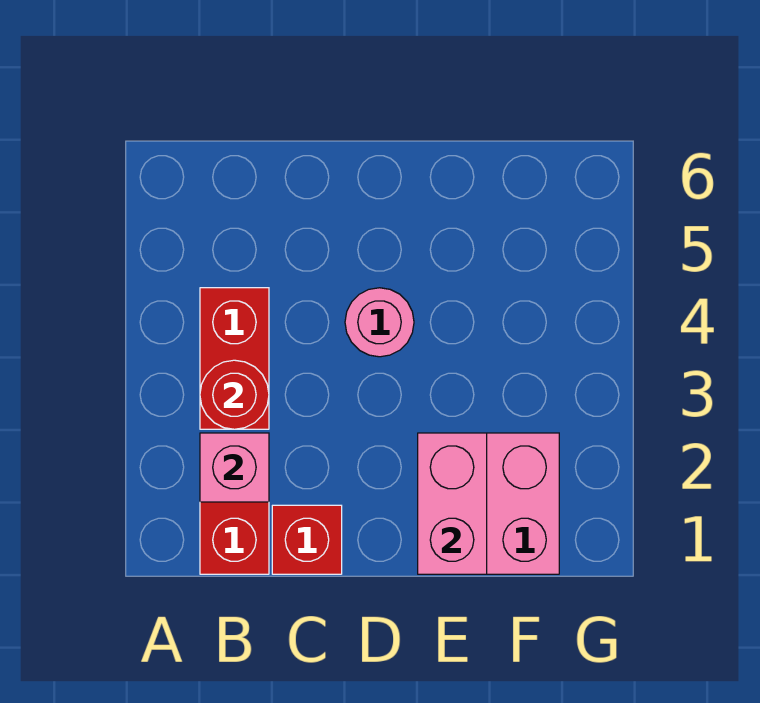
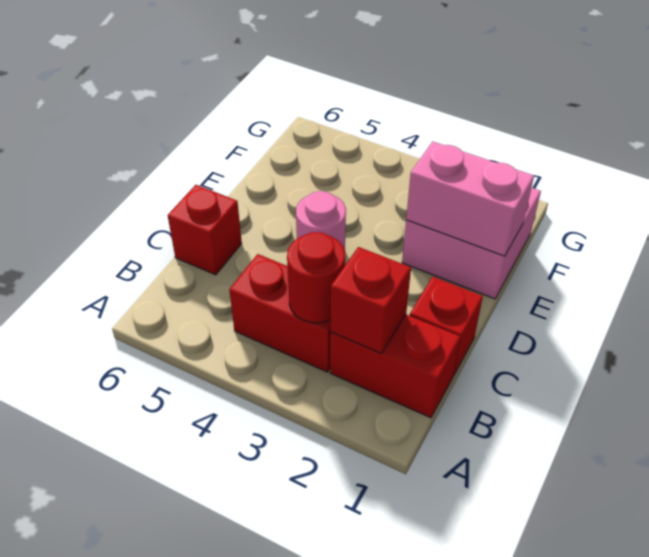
pink brick B2 level 2 -> red brick B2 level 2
none -> red brick C6 level 1

